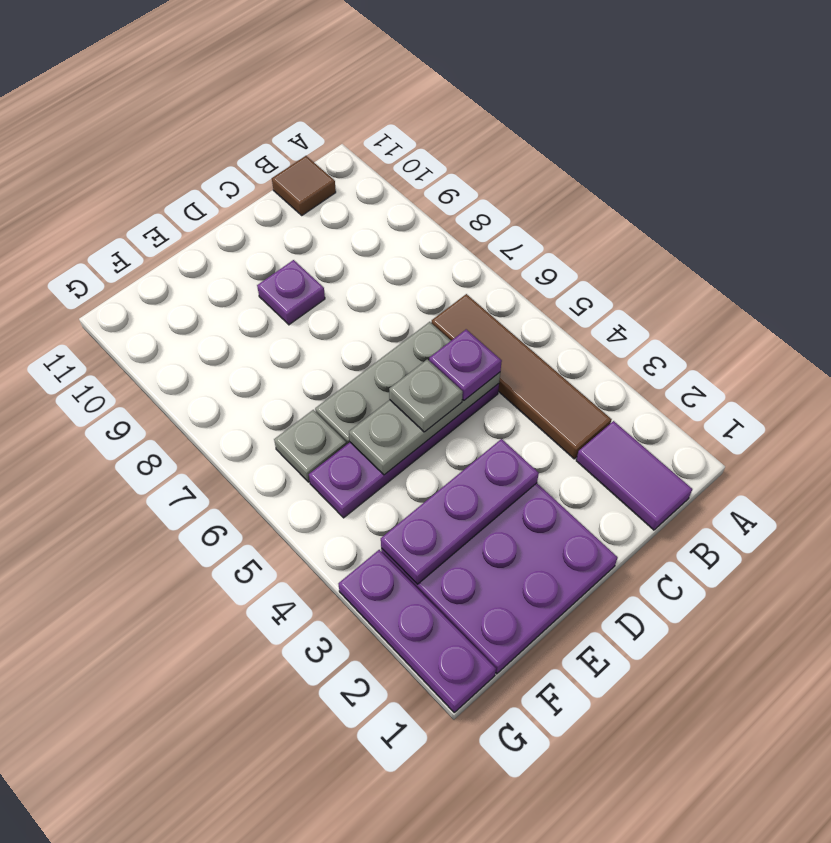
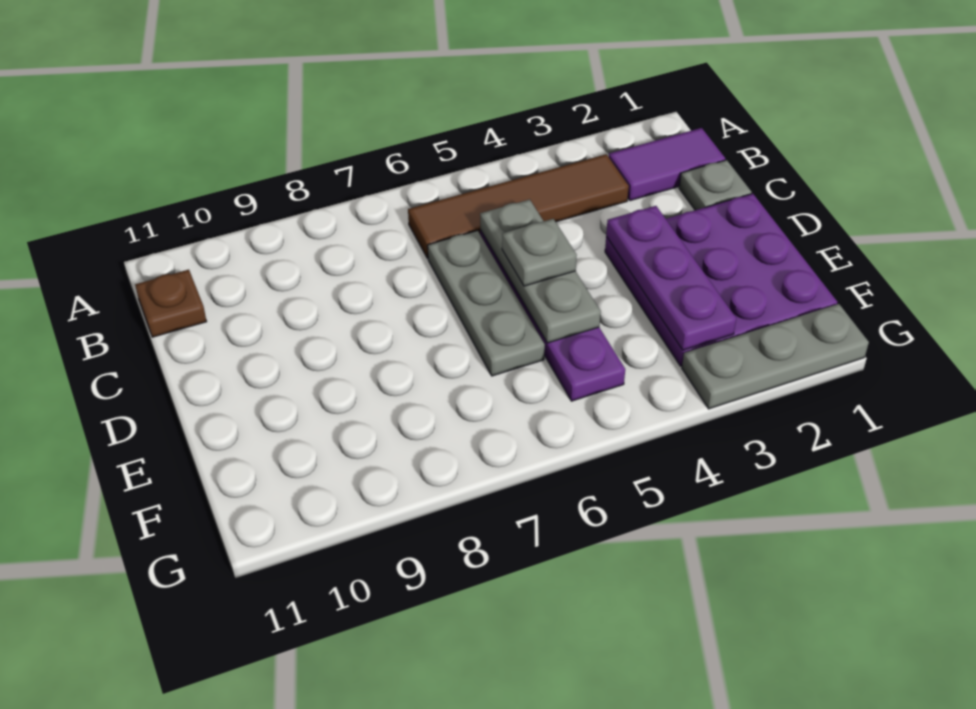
brown tile B11 level 1 -> brown plate B11 level 1
purple plate C5 level 3 -> none
purple plate D9 level 1 -> none
grey plate F6 level 1 -> grey plate C1 level 1
purple plate G1:G3 level 1 -> grey plate G1:G3 level 1

